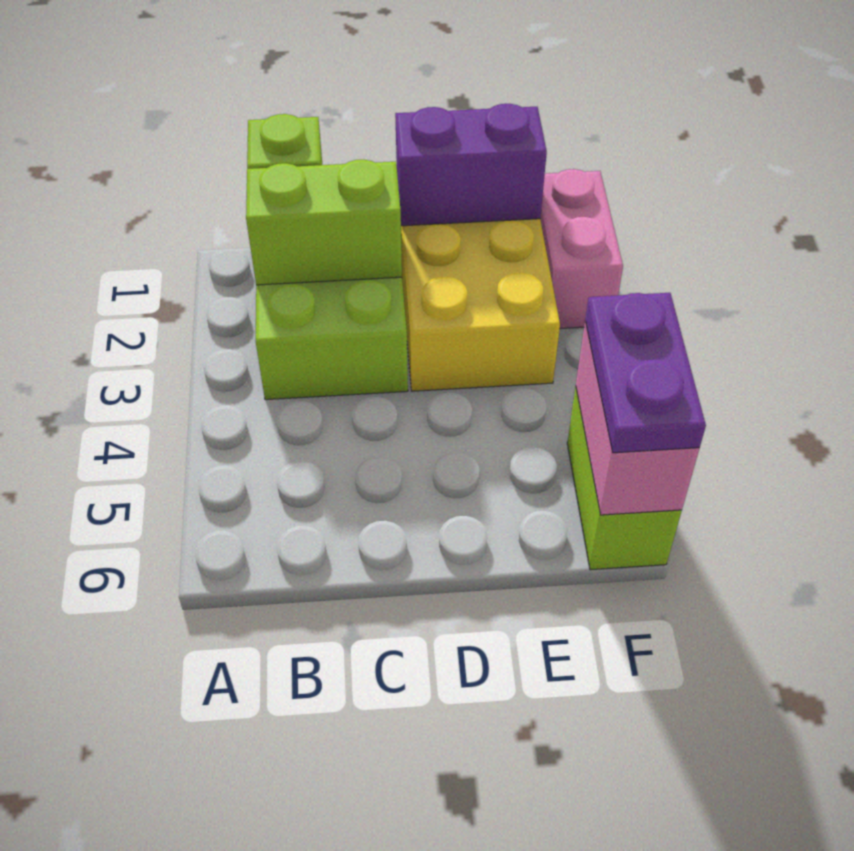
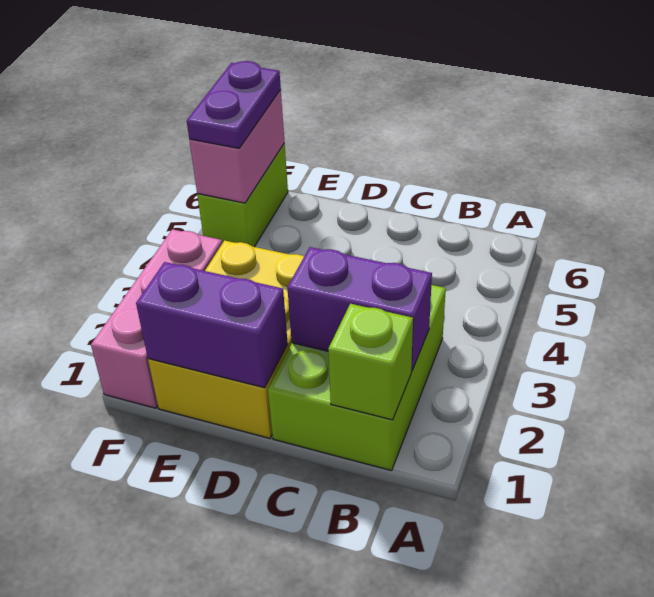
lime brick B2:C2 level 2 -> purple brick B2:C2 level 2
pink brick F1:F2 level 1 -> pink brick F1:F3 level 1

